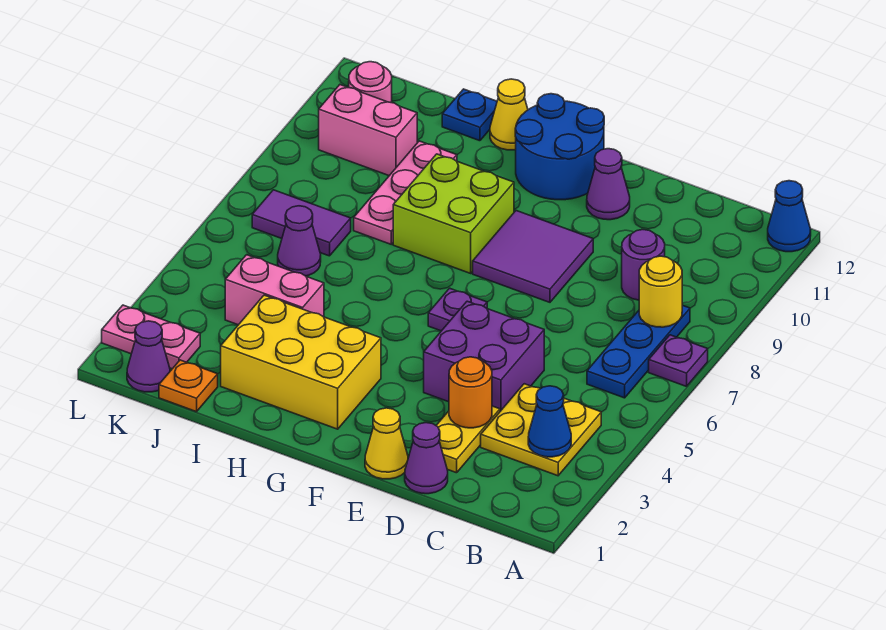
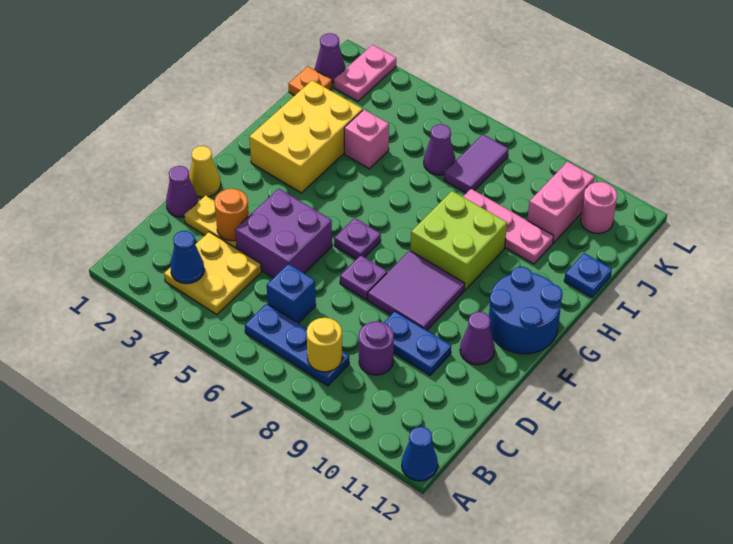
purple plate A7 level 1 -> purple plate E7 level 1
none -> blue brick C6 level 1
none -> blue plate D9:D10 level 1
yellow cone H12 level 1 -> none
pink brick I4:J4 level 1 -> pink brick I4 level 1

